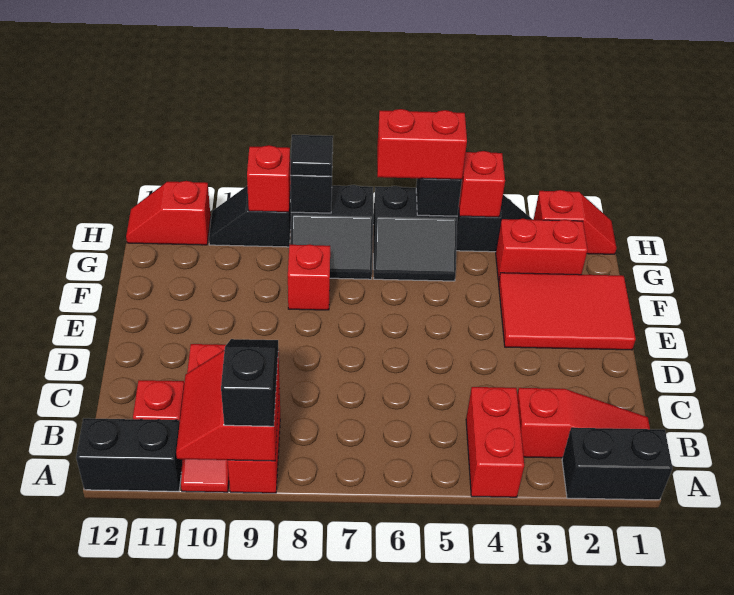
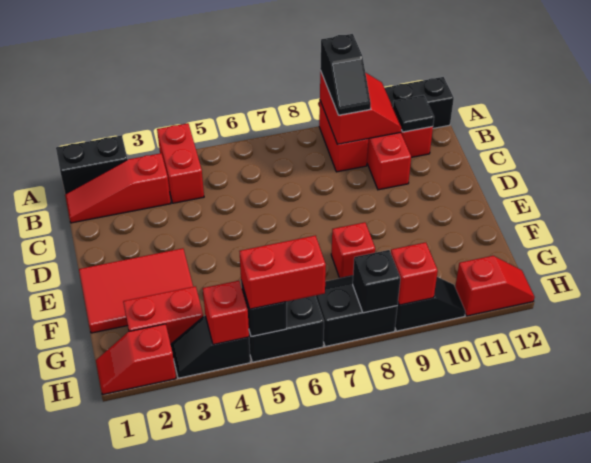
black tile H8 level 3 -> black tile B11 level 2

